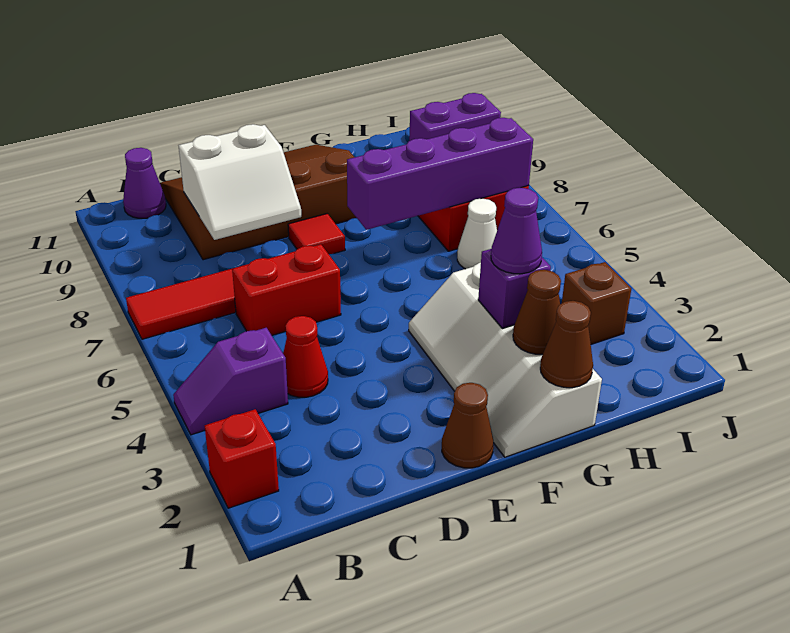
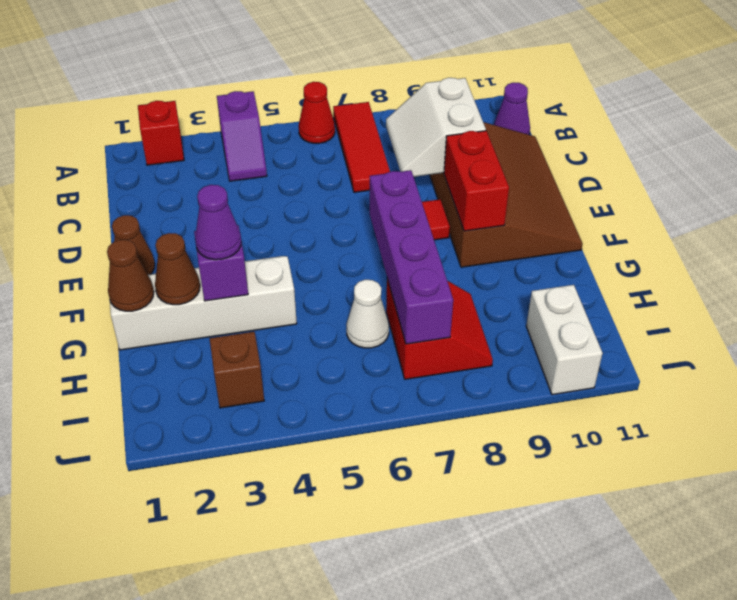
purple slope A4:B4 level 1 top B -> purple slope A4:B4 level 1 top A
red cone C4 level 1 -> red cone A6 level 1
red brick C6:D6 level 1 -> red brick E9:F9 level 2
purple brick I10:J10 level 1 -> white brick I10:J10 level 1

